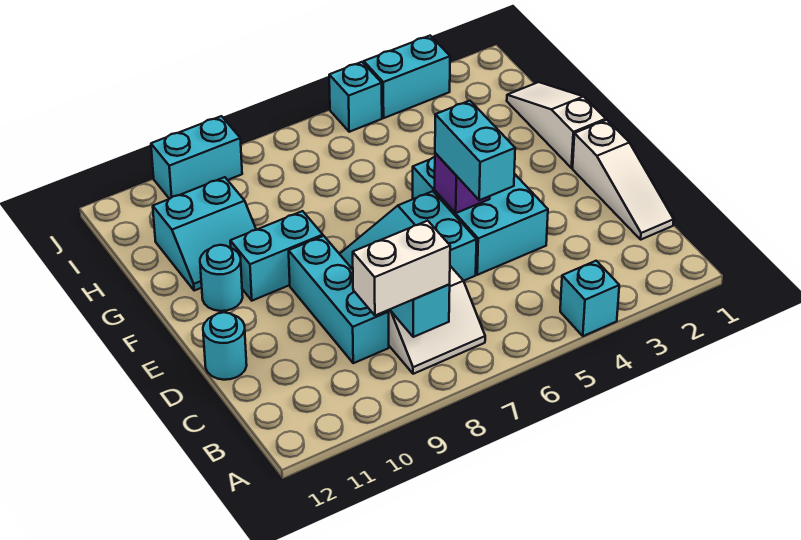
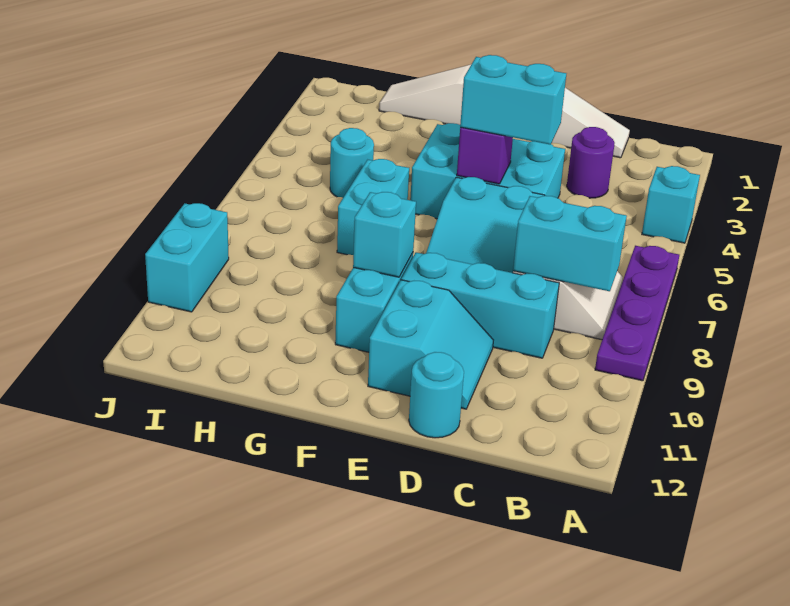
none -> purple plate A6:A9 level 1
white brick B8:B9 level 3 -> none
none -> purple round brick C3 level 1
cyan round brick F11 level 1 -> cyan round brick H5 level 1
cyan slope G10:H11 level 1 top H -> cyan slope D10:E11 level 1 top E
cyan brick J3:J4 level 1 -> cyan brick G6:G7 level 1
cyan brick J5 level 1 -> cyan brick F9 level 2

